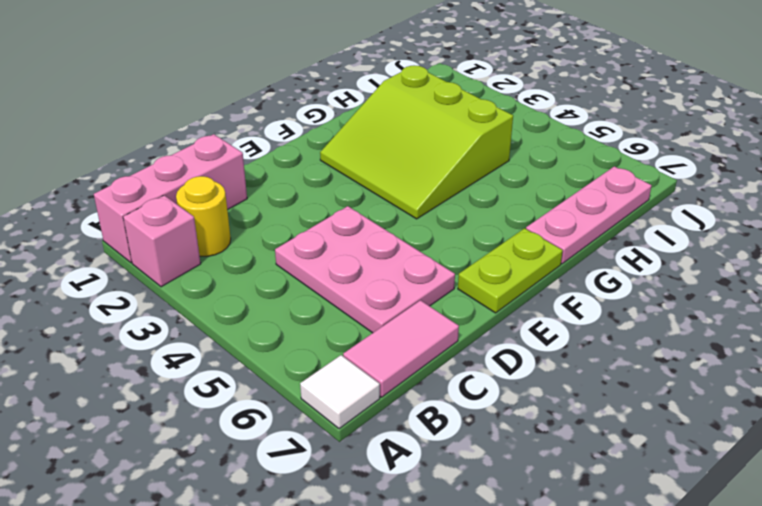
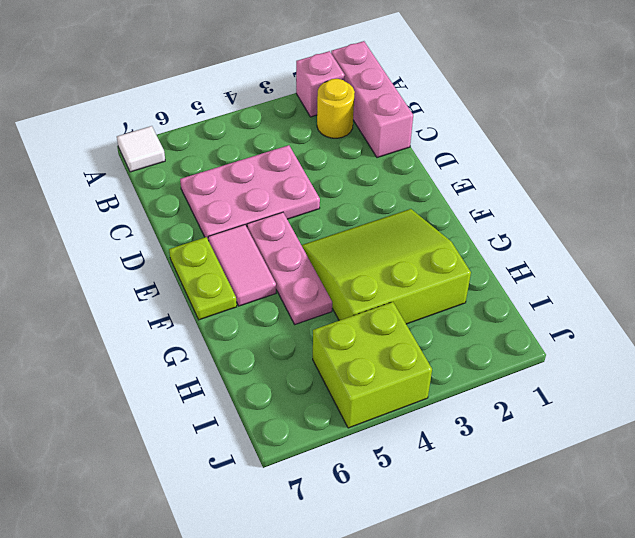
pink tile B7:C7 level 1 -> pink tile E6:F6 level 1
pink plate G7:I7 level 1 -> pink plate E5:G5 level 1
none -> lime brick I4:J5 level 1

